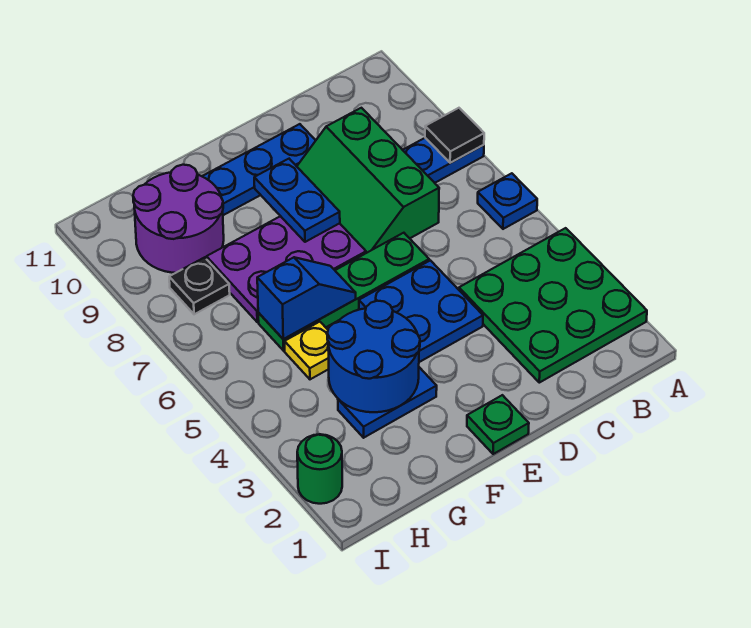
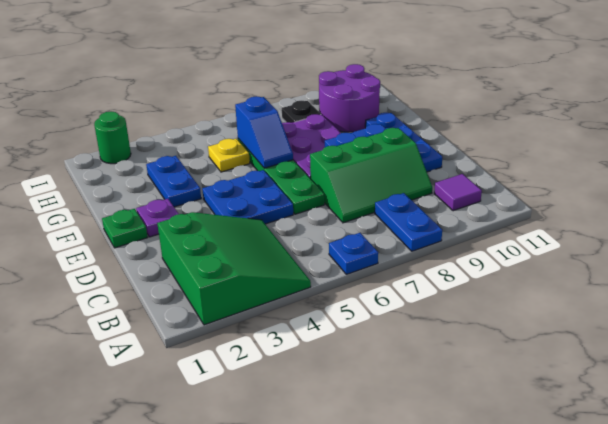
green plate A2:C4 level 1 -> green slope A2:C4 level 1 top 2
black tile A8 level 2 -> none
none -> purple tile B10 level 1
green slope C7:D9 level 1 top C -> green slope C7:D9 level 1 top D
none -> purple plate E2 level 1
blue round brick F3:G4 level 2 -> none

